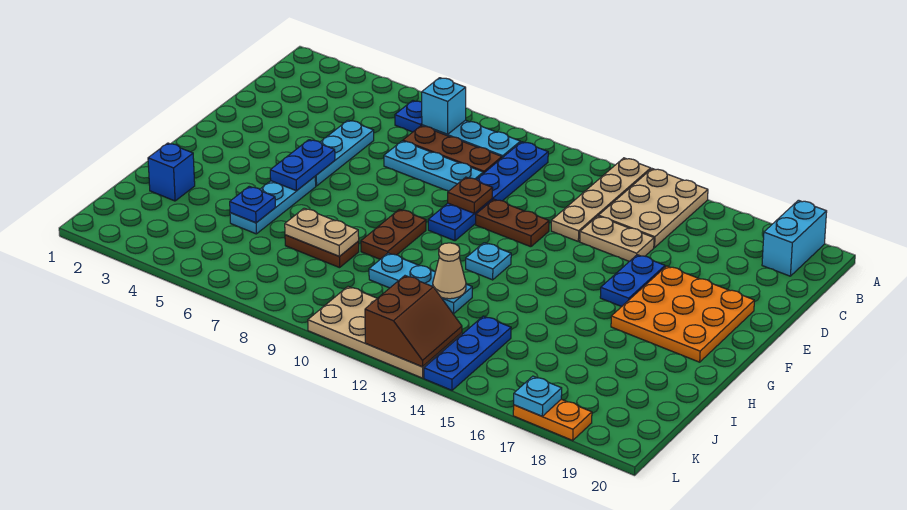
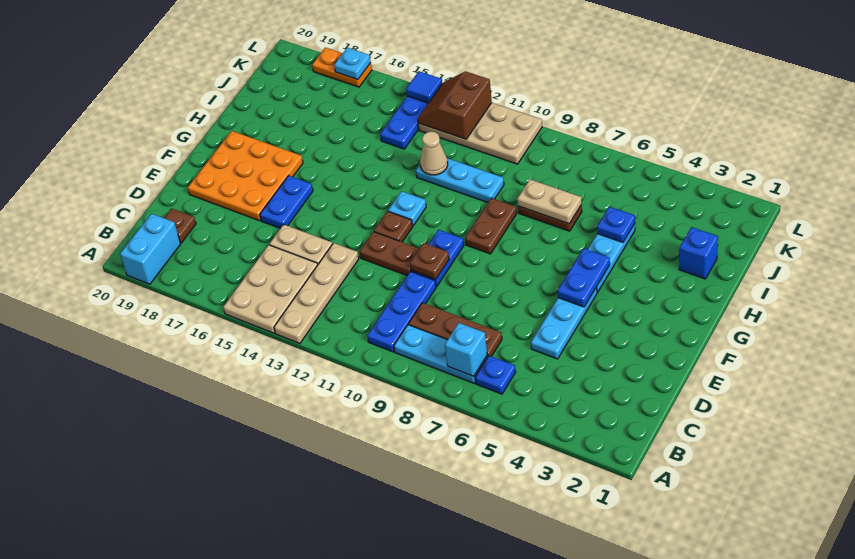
none -> brown plate C19 level 1
cyan plate D7:D9 level 1 -> none
none -> brown plate F12 level 1
none -> blue tile L14 level 2

